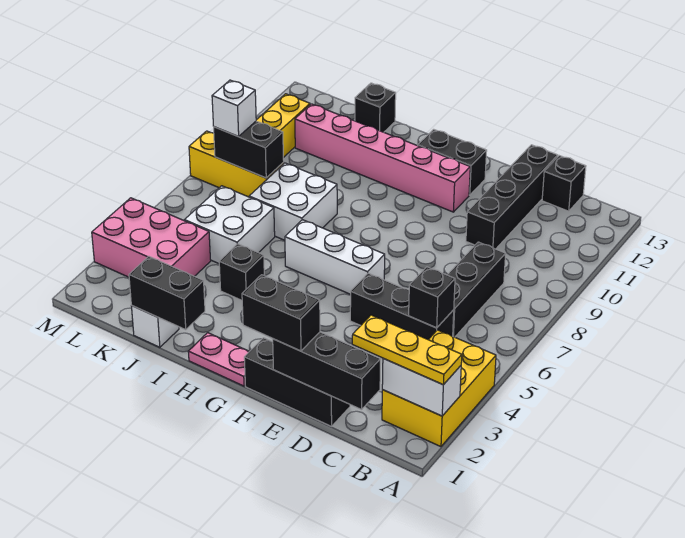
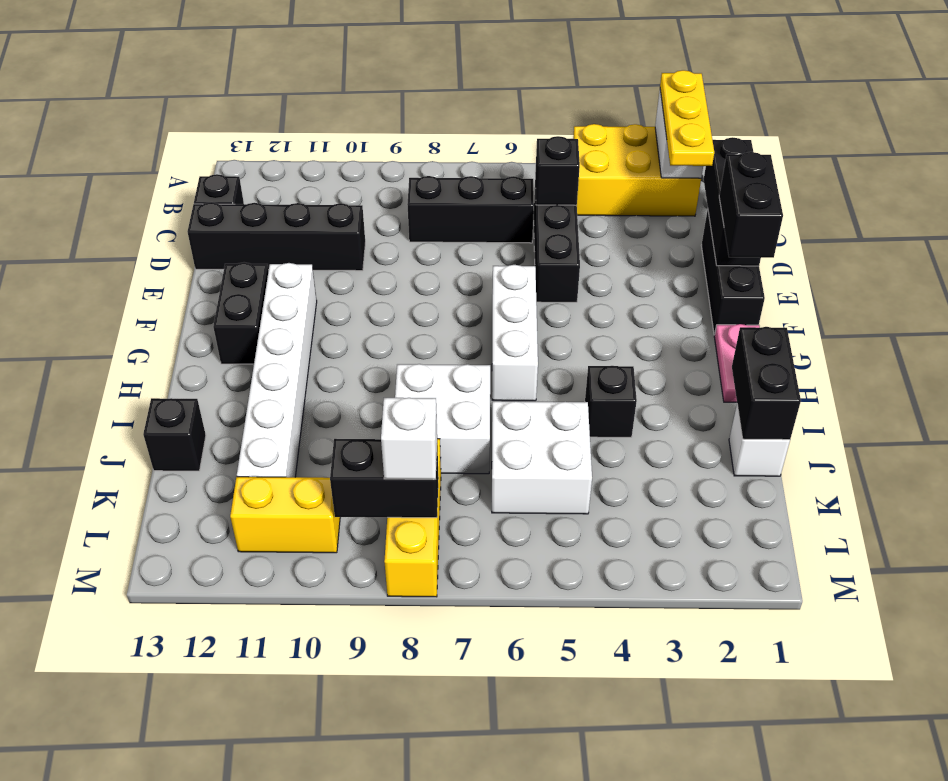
pink brick F11:K11 level 1 -> white brick F11:K11 level 1
pink brick K3:M4 level 1 -> none
black brick K8:L8 level 2 -> black brick L8:L9 level 2

